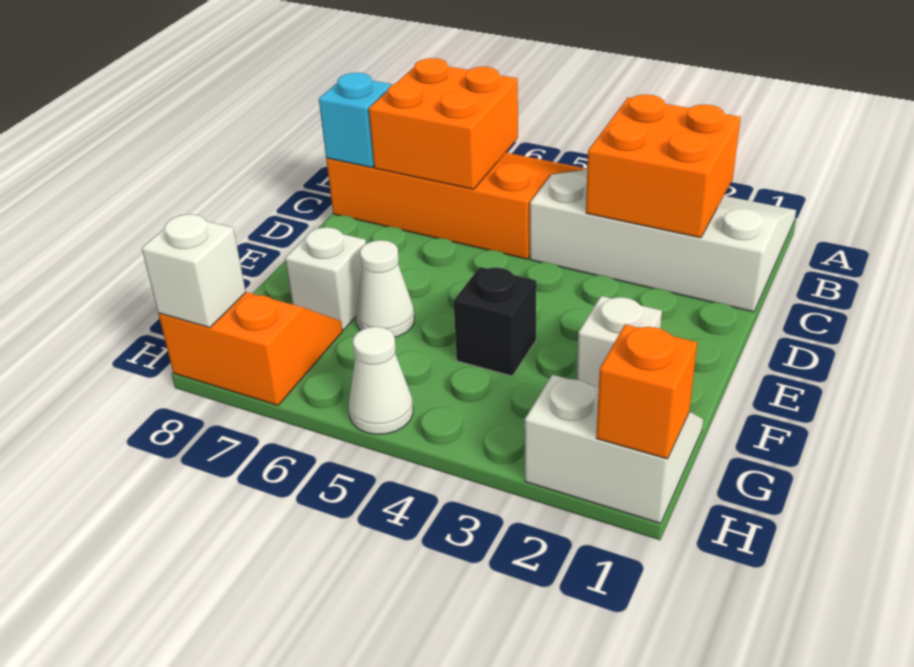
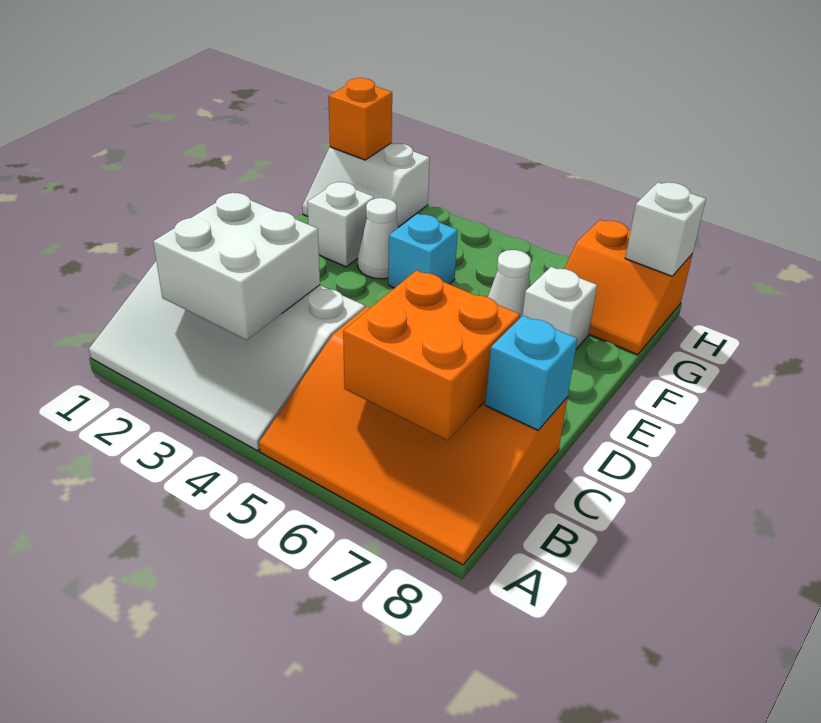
orange brick B2:C3 level 2 -> white brick B2:C3 level 2
black brick F4 level 1 -> cyan brick F4 level 1
white cone H5 level 1 -> white cone F3 level 1

